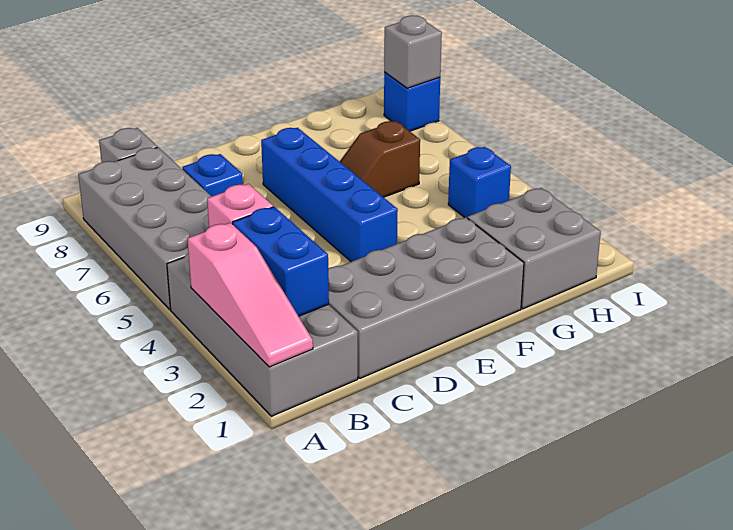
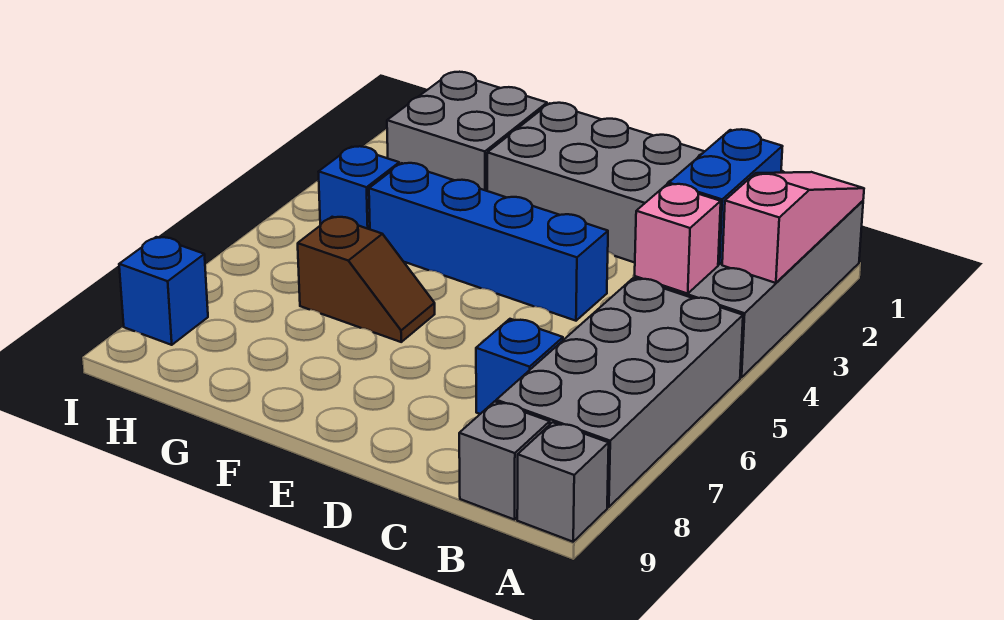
blue brick E4:E7 level 1 -> blue brick D4:G4 level 1
grey brick I8 level 2 -> grey brick A9 level 1

